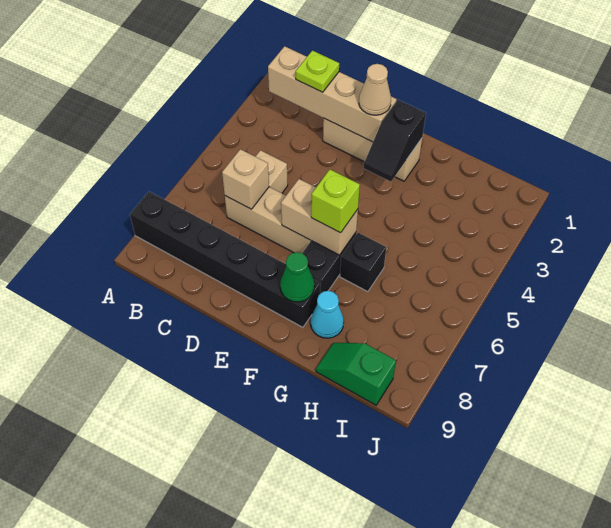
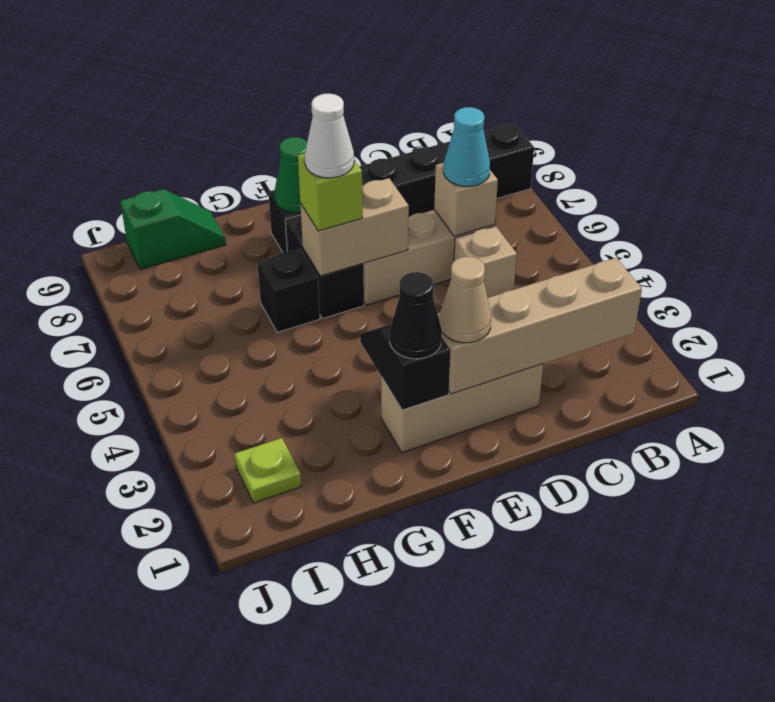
lime plate C2 level 3 -> lime plate I2 level 1
none -> black cone F2 level 3
none -> white cone F6 level 4
cyan cone G8 level 1 -> cyan cone C6 level 3

